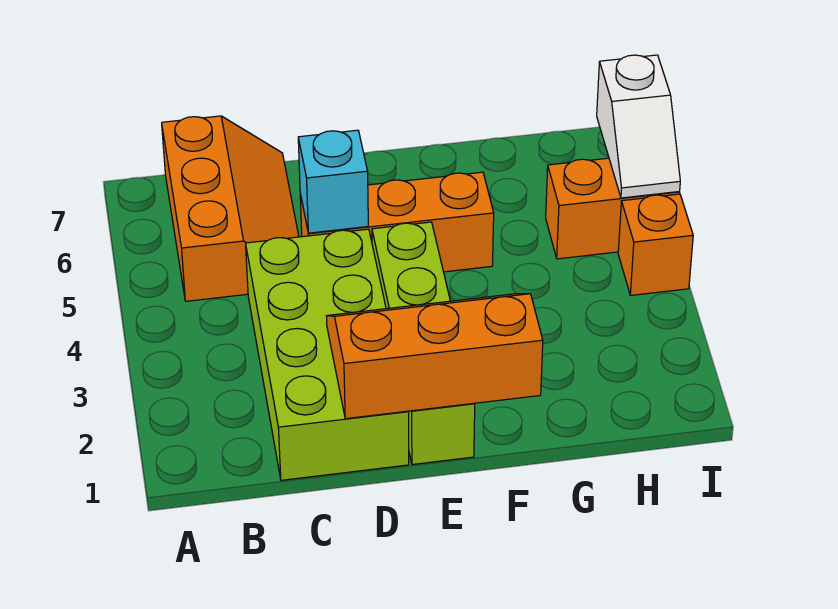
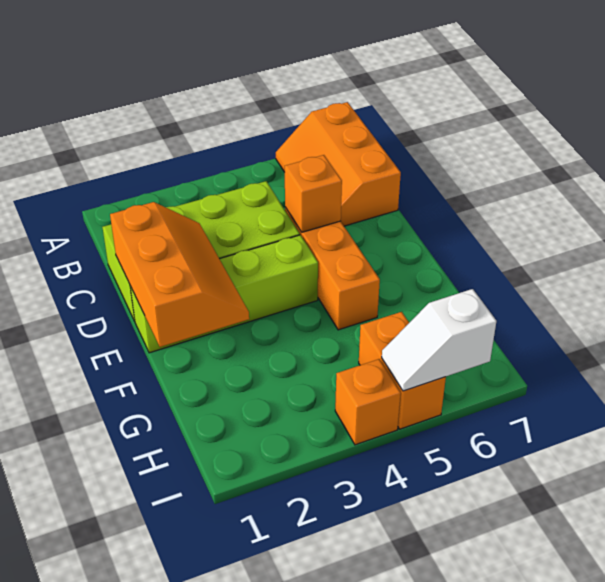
orange slope B5:C7 level 1 top B -> orange slope A6:C7 level 1 top 7
cyan brick D5 level 2 -> orange brick D5 level 2

